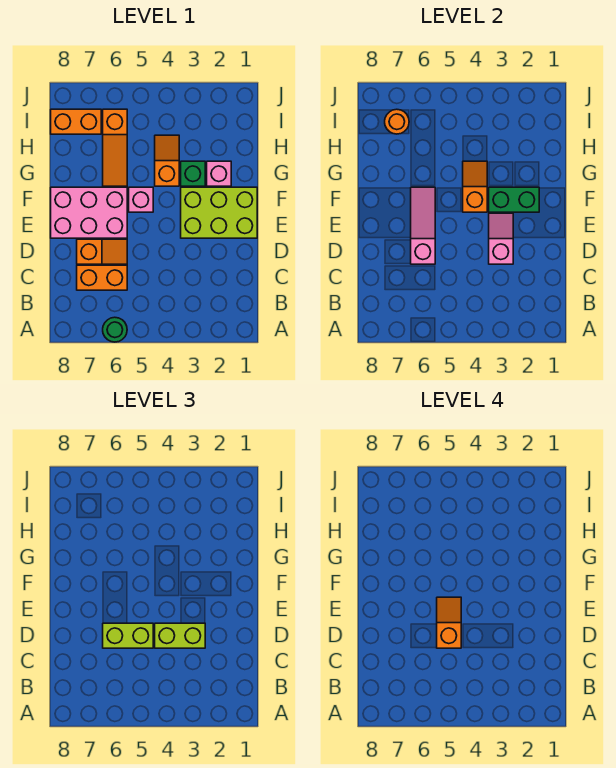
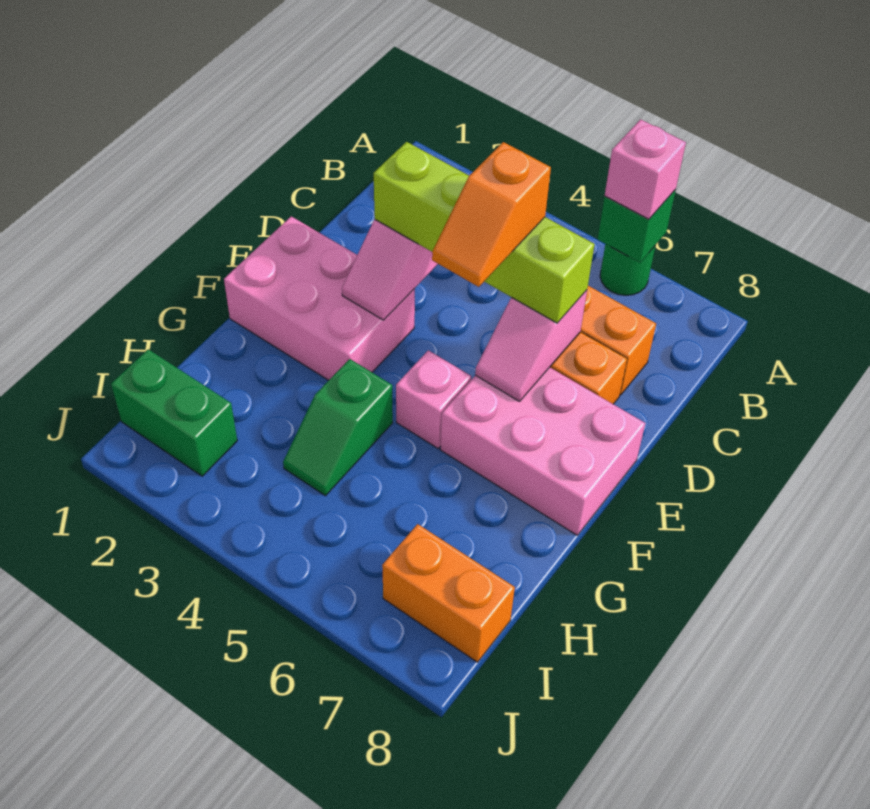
pink slope D6:F6 level 2 top D -> pink slope D6:E6 level 2 top D
lime brick E1:F3 level 1 -> pink brick E1:F3 level 1
green brick F2:F3 level 2 -> green brick I1:I2 level 1
orange slope F4:G4 level 2 top F -> none
pink brick G2 level 1 -> pink brick A6 level 3
green brick G3 level 1 -> green brick A6 level 2
orange slope G4:H4 level 1 top G -> green slope G4:H4 level 1 top G
orange slope G6:I6 level 1 top I -> none
orange round brick I7 level 2 -> none

